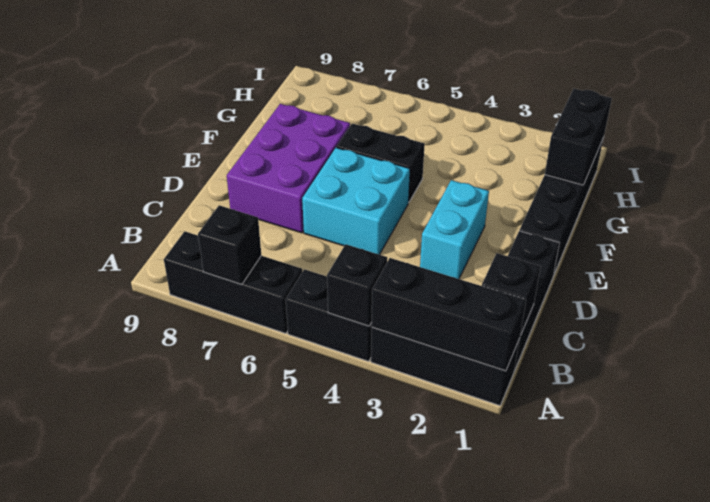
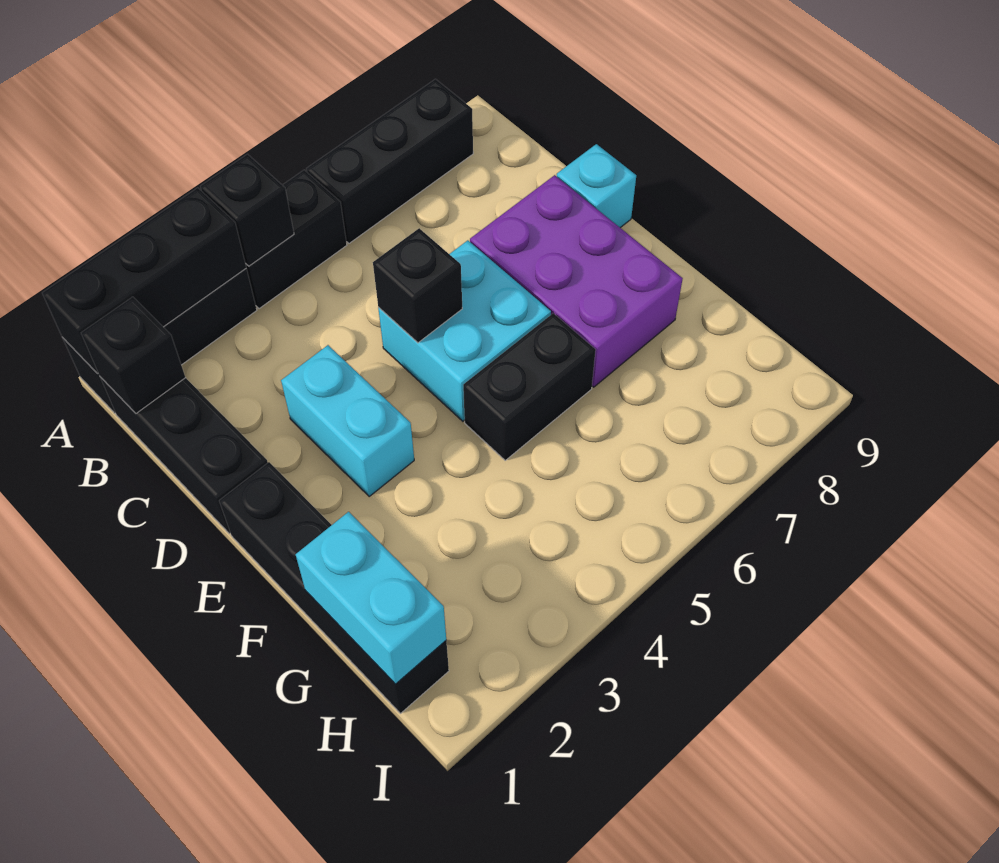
black brick A7 level 2 -> black brick D5 level 2
none -> cyan brick D9 level 1
black brick G1:H1 level 2 -> cyan brick G1:H1 level 2

